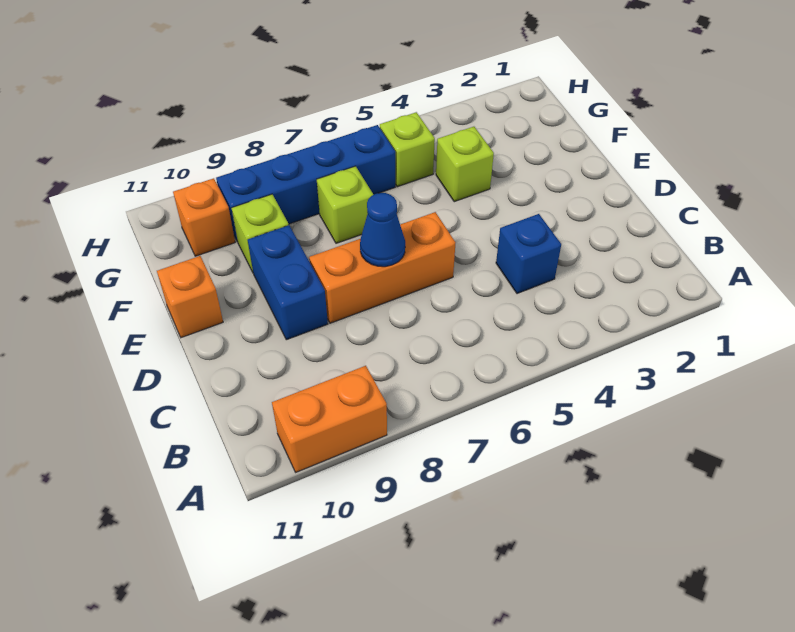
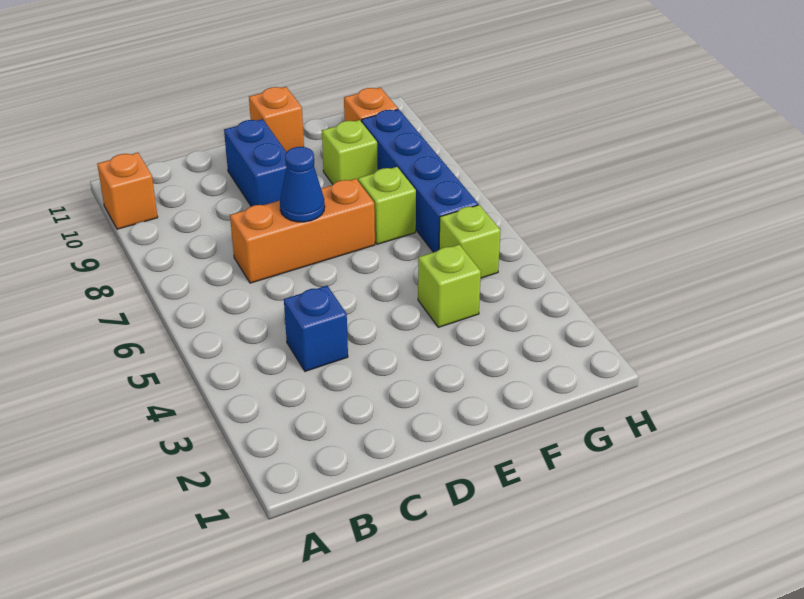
orange brick A9:A10 level 1 -> orange brick A10 level 1
orange brick D6:D8 level 1 -> orange brick C7:E7 level 1
blue brick D9:E9 level 1 -> blue brick D9:D10 level 1

